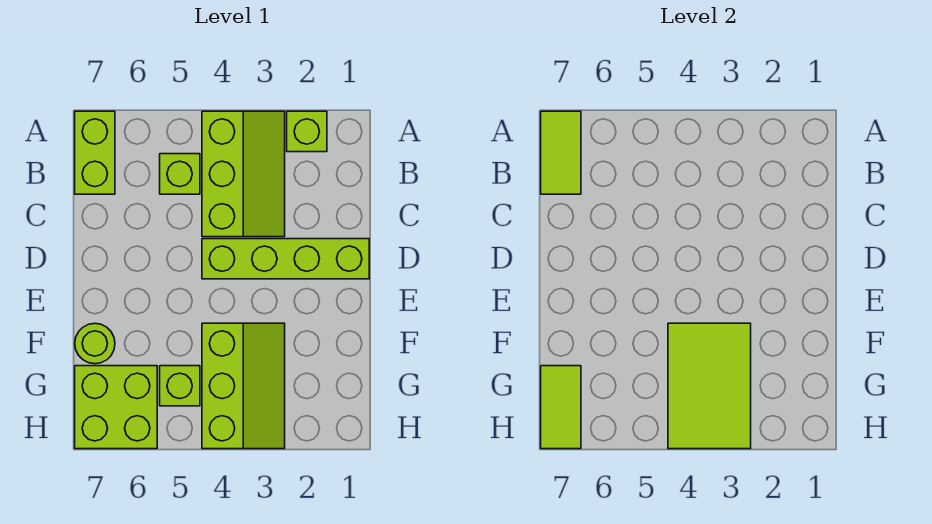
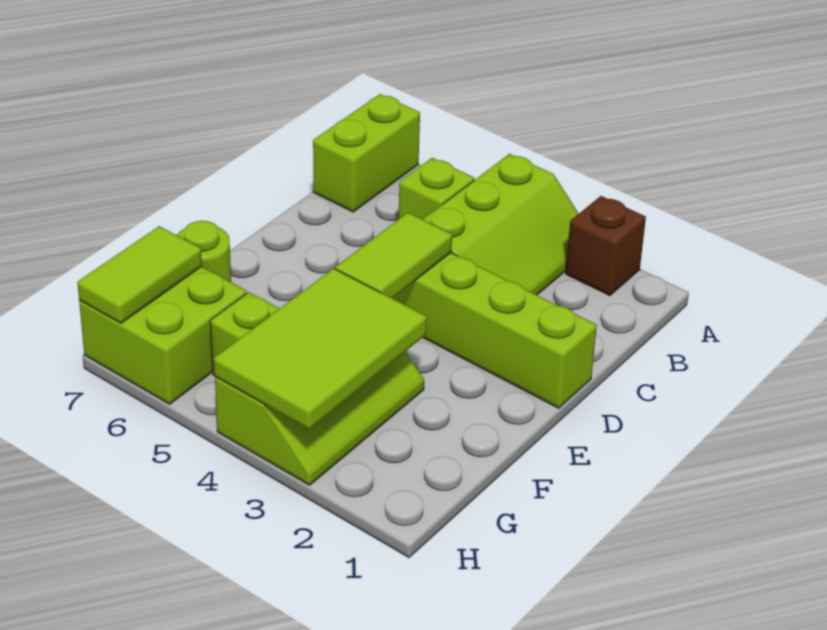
lime brick A2 level 1 -> brown brick A2 level 1
lime tile A7:B7 level 2 -> lime tile D4:E4 level 2

